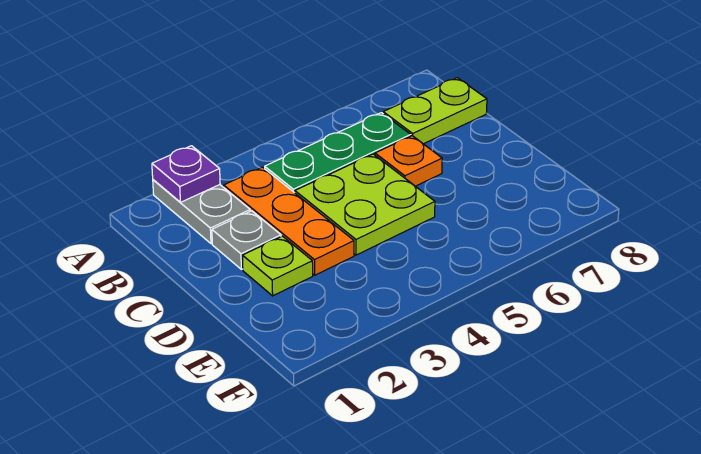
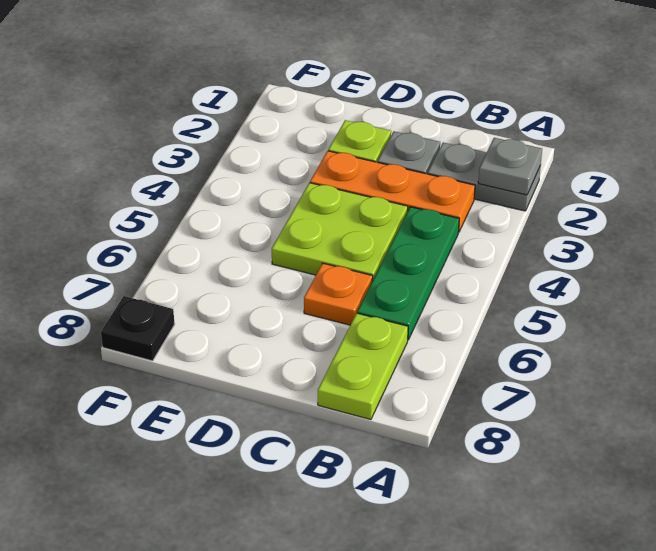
purple plate A2 level 2 -> grey plate A2 level 2
none -> black plate F8 level 1

